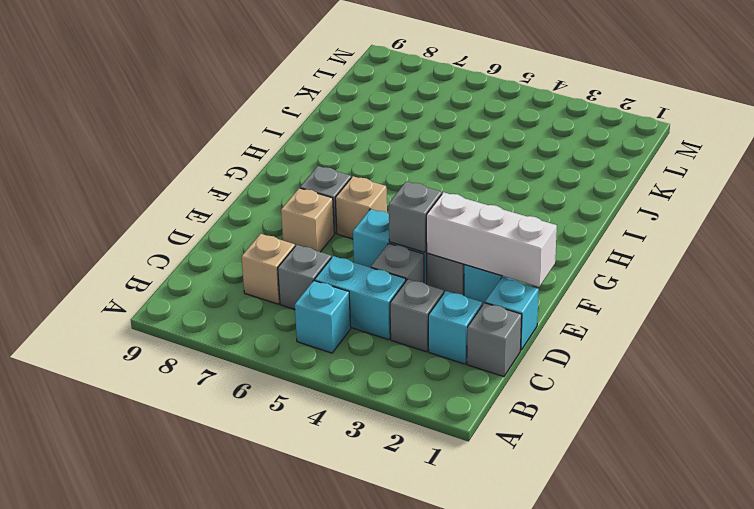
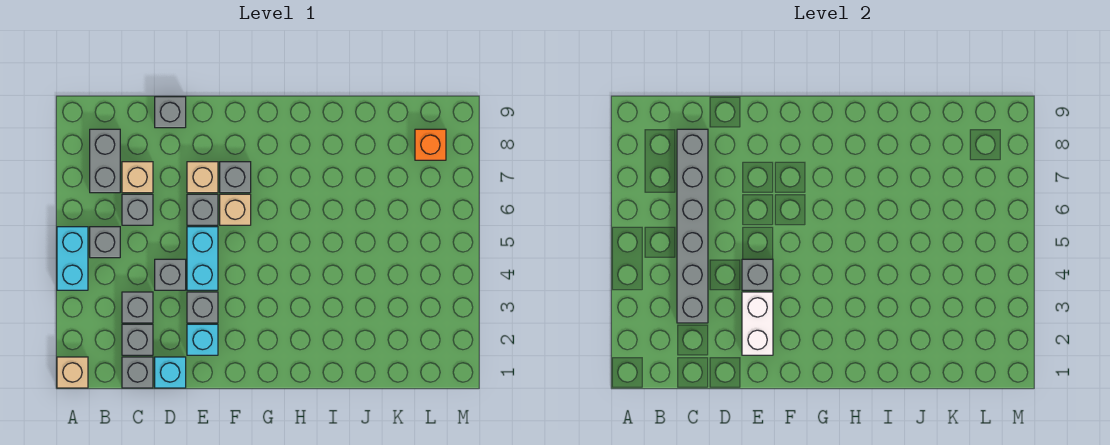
none -> tan brick A1 level 1
cyan brick B5 level 1 -> grey brick B5 level 1
none -> grey brick B7:B8 level 1
cyan brick C2 level 1 -> grey brick C2 level 1
none -> grey brick C3:C8 level 2
cyan brick C4:C5 level 1 -> cyan brick A4:A5 level 1
none -> grey brick D9 level 1
white brick E1:E3 level 2 -> white brick E2:E3 level 2
none -> grey brick E6 level 1
none -> orange brick L8 level 1

